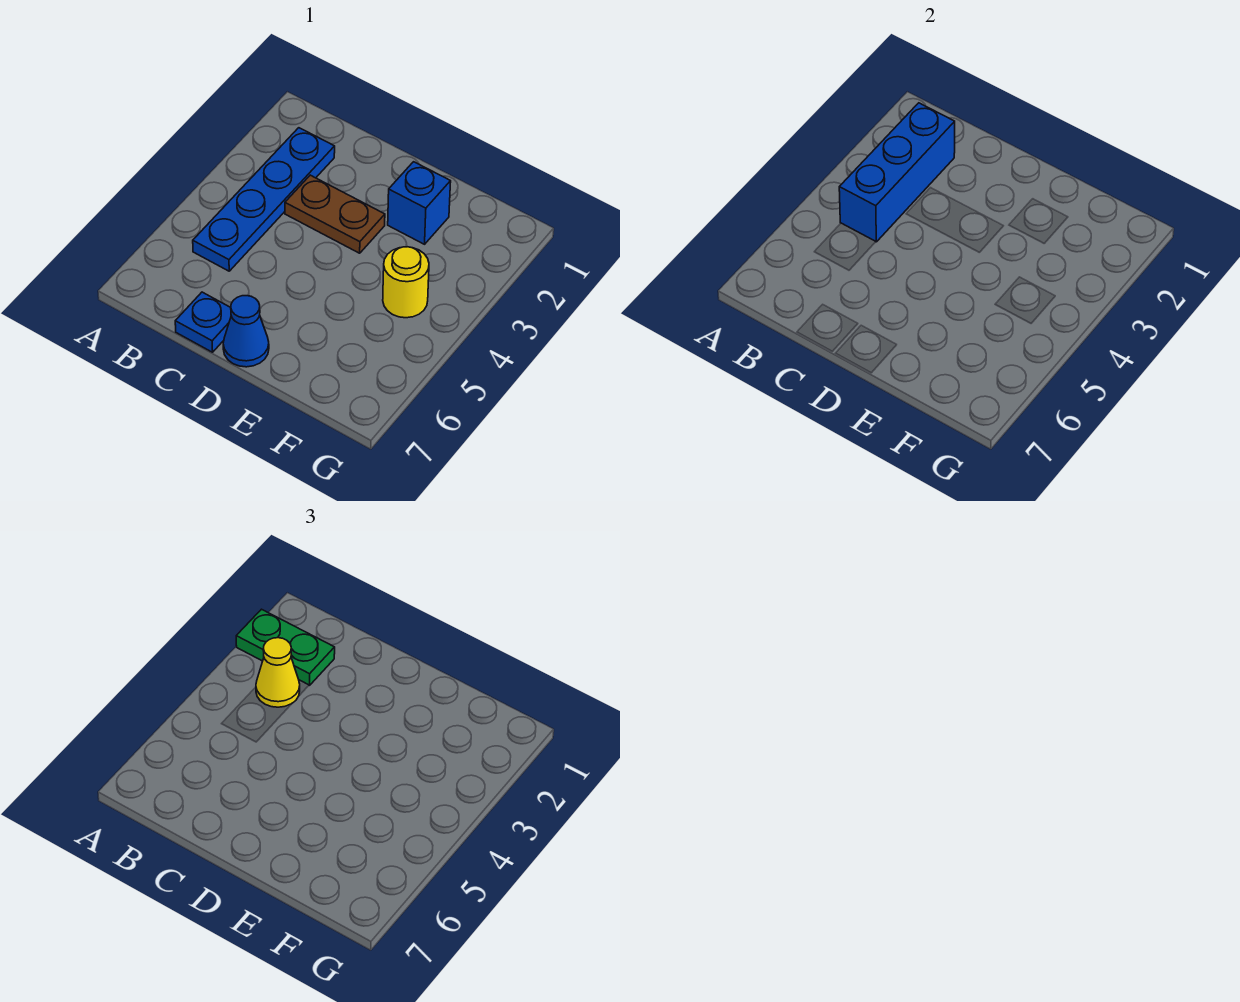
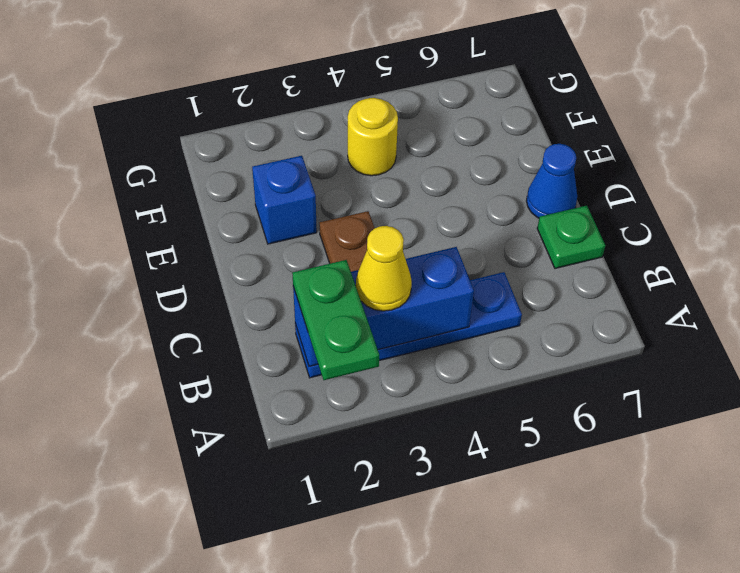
blue plate C7 level 1 -> green plate C7 level 1

